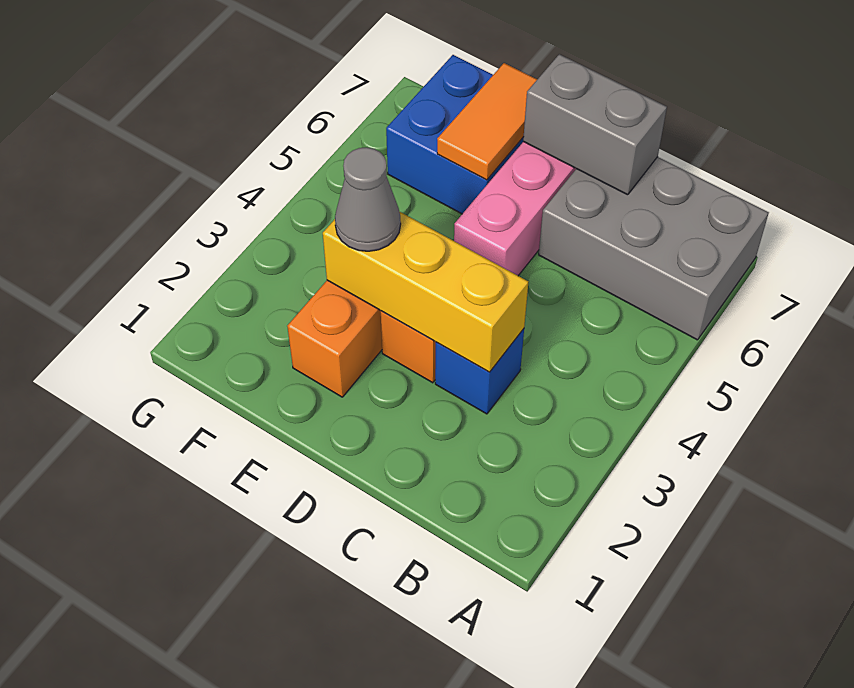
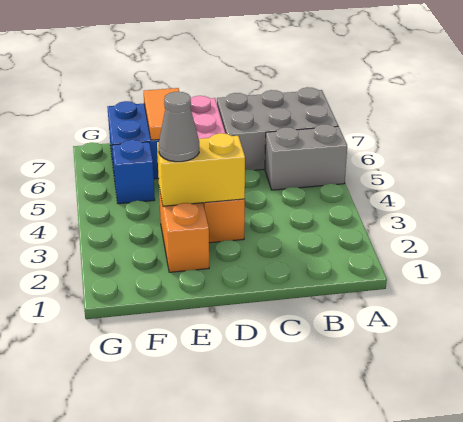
blue brick C3 level 1 -> blue brick F5 level 1
yellow brick C3:E3 level 2 -> yellow brick D3:E3 level 2
grey brick C7:D7 level 2 -> grey brick A5:B5 level 1

